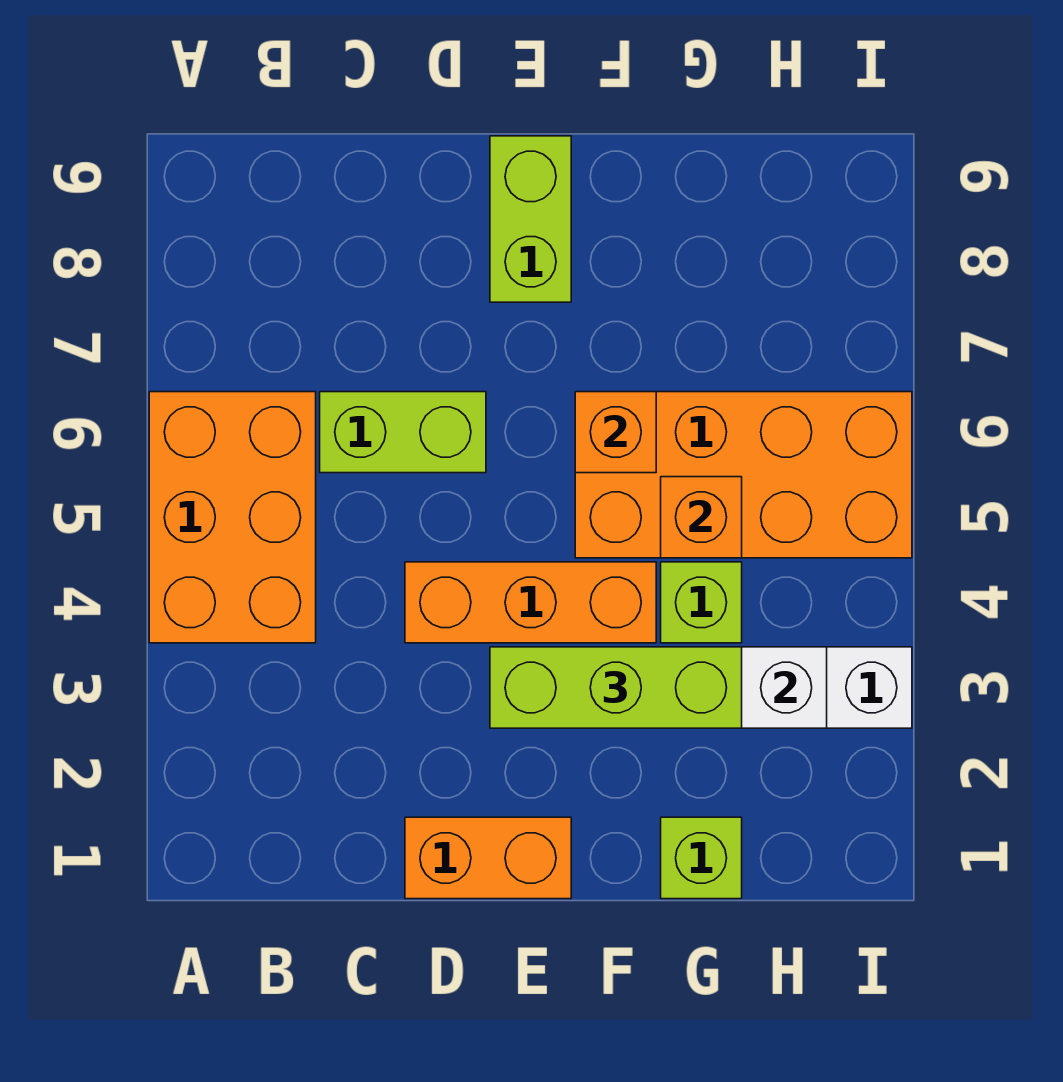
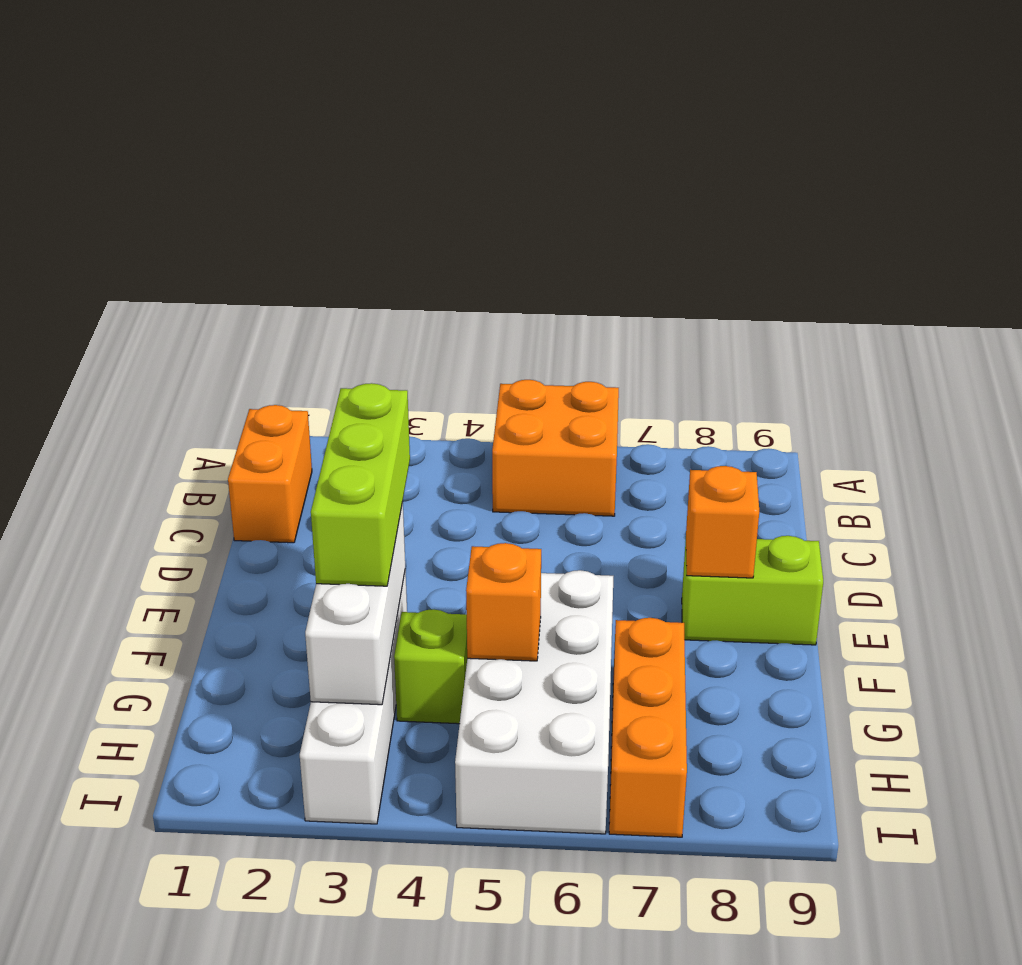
orange brick A4:B6 level 1 -> orange brick A5:B6 level 1
lime brick C6:D6 level 1 -> none
orange brick D1:E1 level 1 -> orange brick B1:C1 level 1
orange brick D4:F4 level 1 -> orange brick G7:I7 level 1
orange brick F5:I6 level 1 -> white brick F5:I6 level 1
orange brick F6 level 2 -> orange brick E8 level 2
lime brick G1 level 1 -> none

